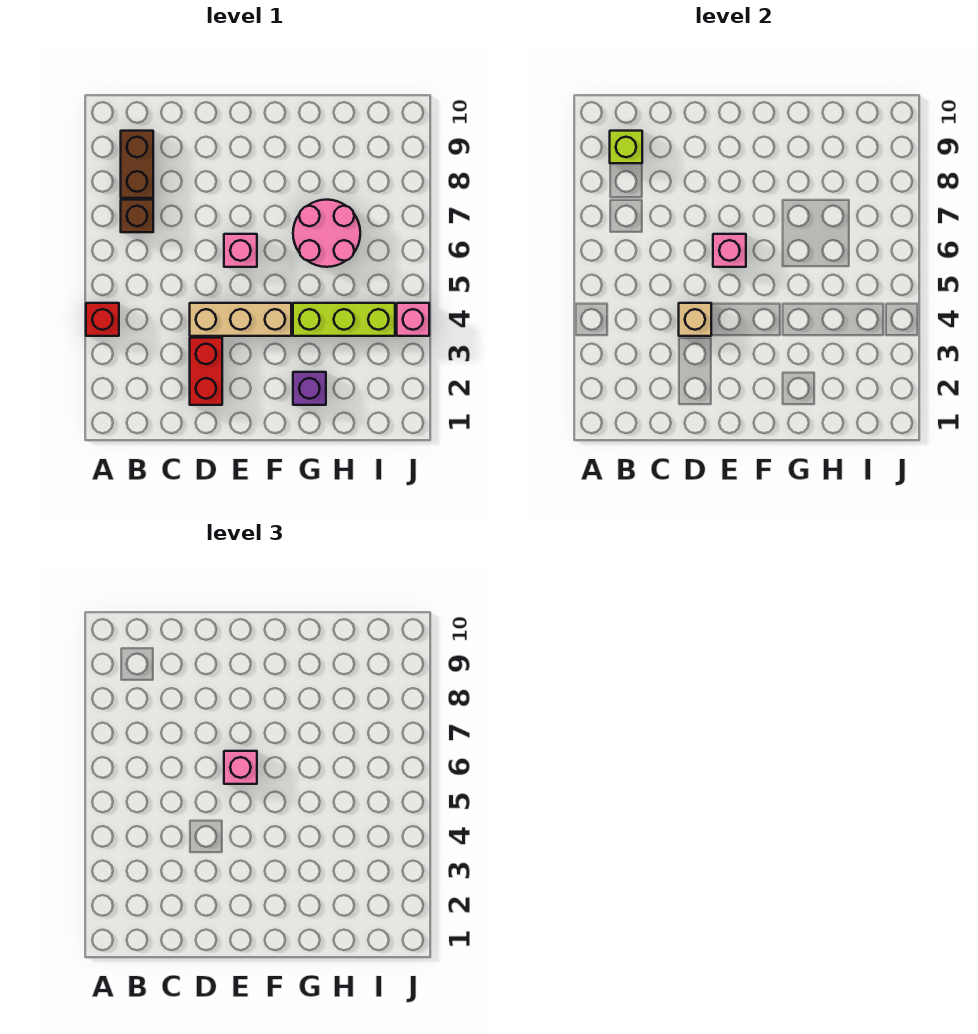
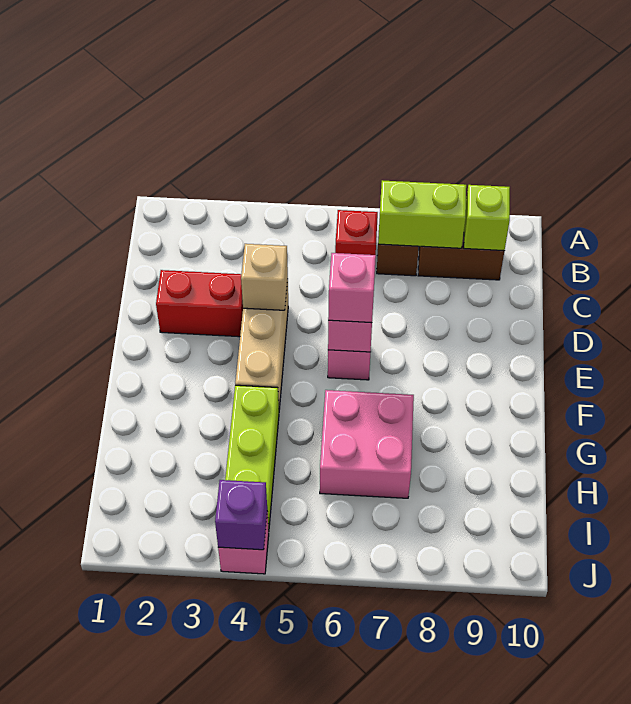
red brick A4 level 1 -> red brick B6 level 1
none -> lime brick B7:B8 level 2
purple brick G2 level 1 -> purple brick J4 level 2
pink round brick G6:H7 level 1 -> pink brick G6:H7 level 1

